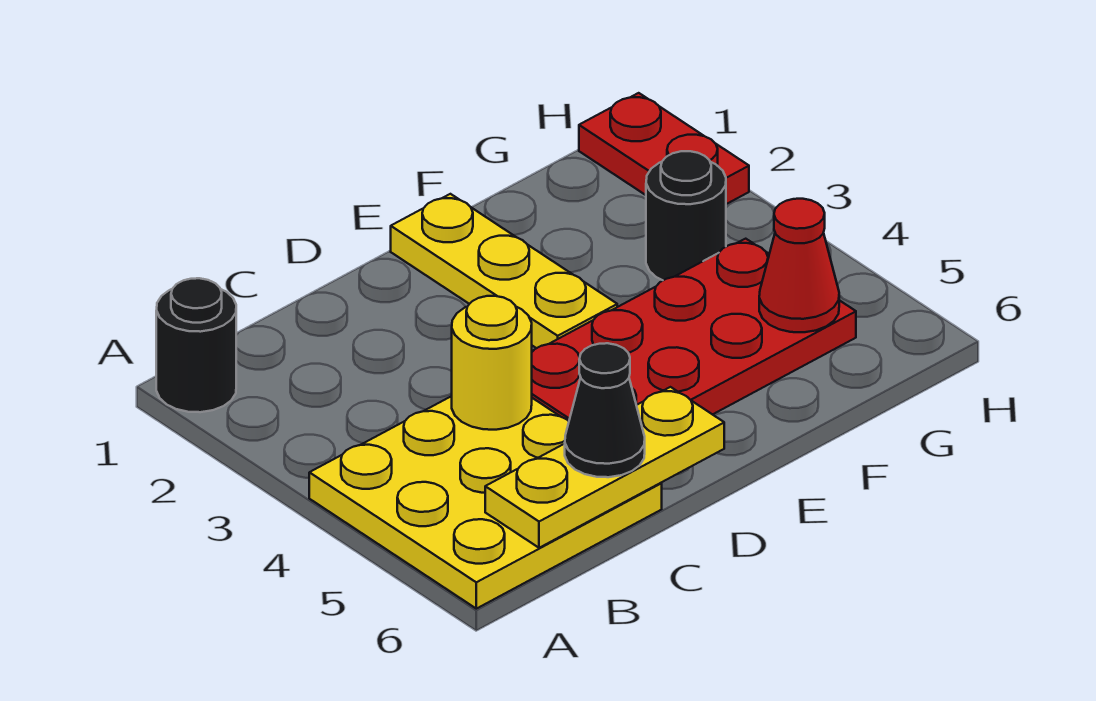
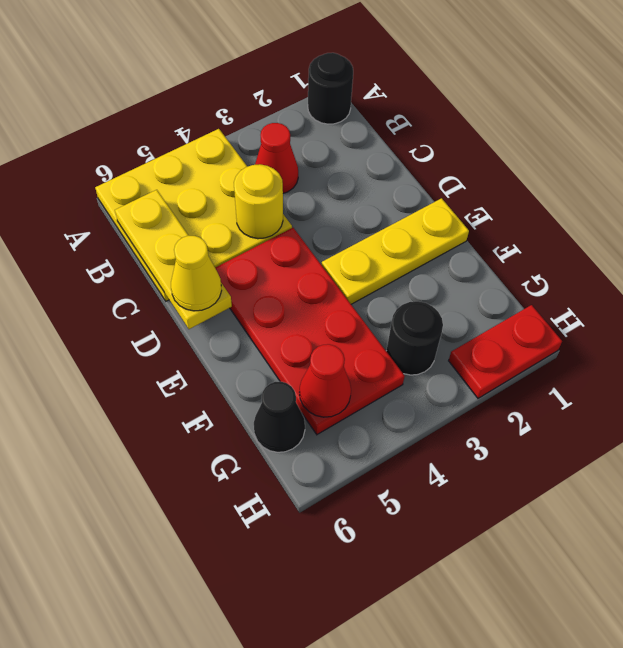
none -> red cone B3 level 1
black cone C6 level 3 -> black cone G6 level 1
none -> yellow cone D6 level 3

